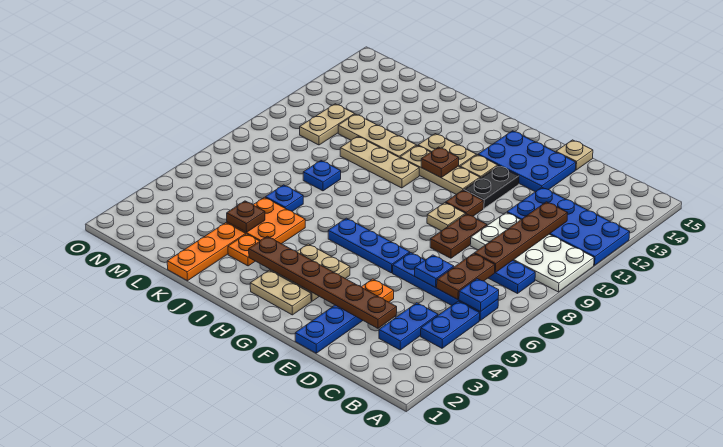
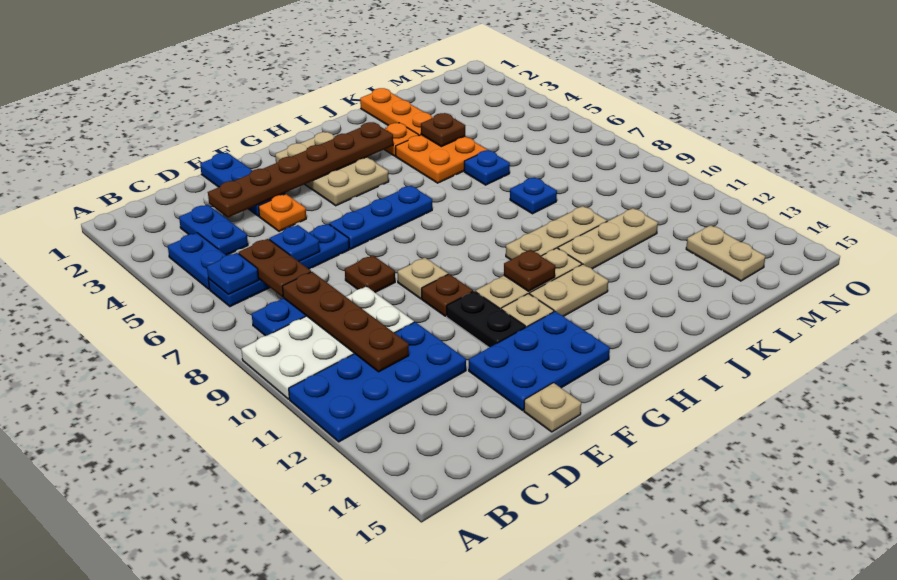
brown plate E8:E9 level 1 -> brown plate E8 level 1
tan plate M10:M11 level 1 -> tan plate M13:M14 level 1

